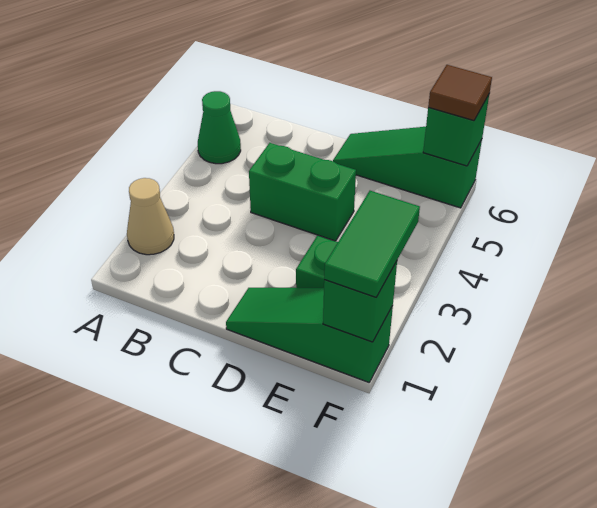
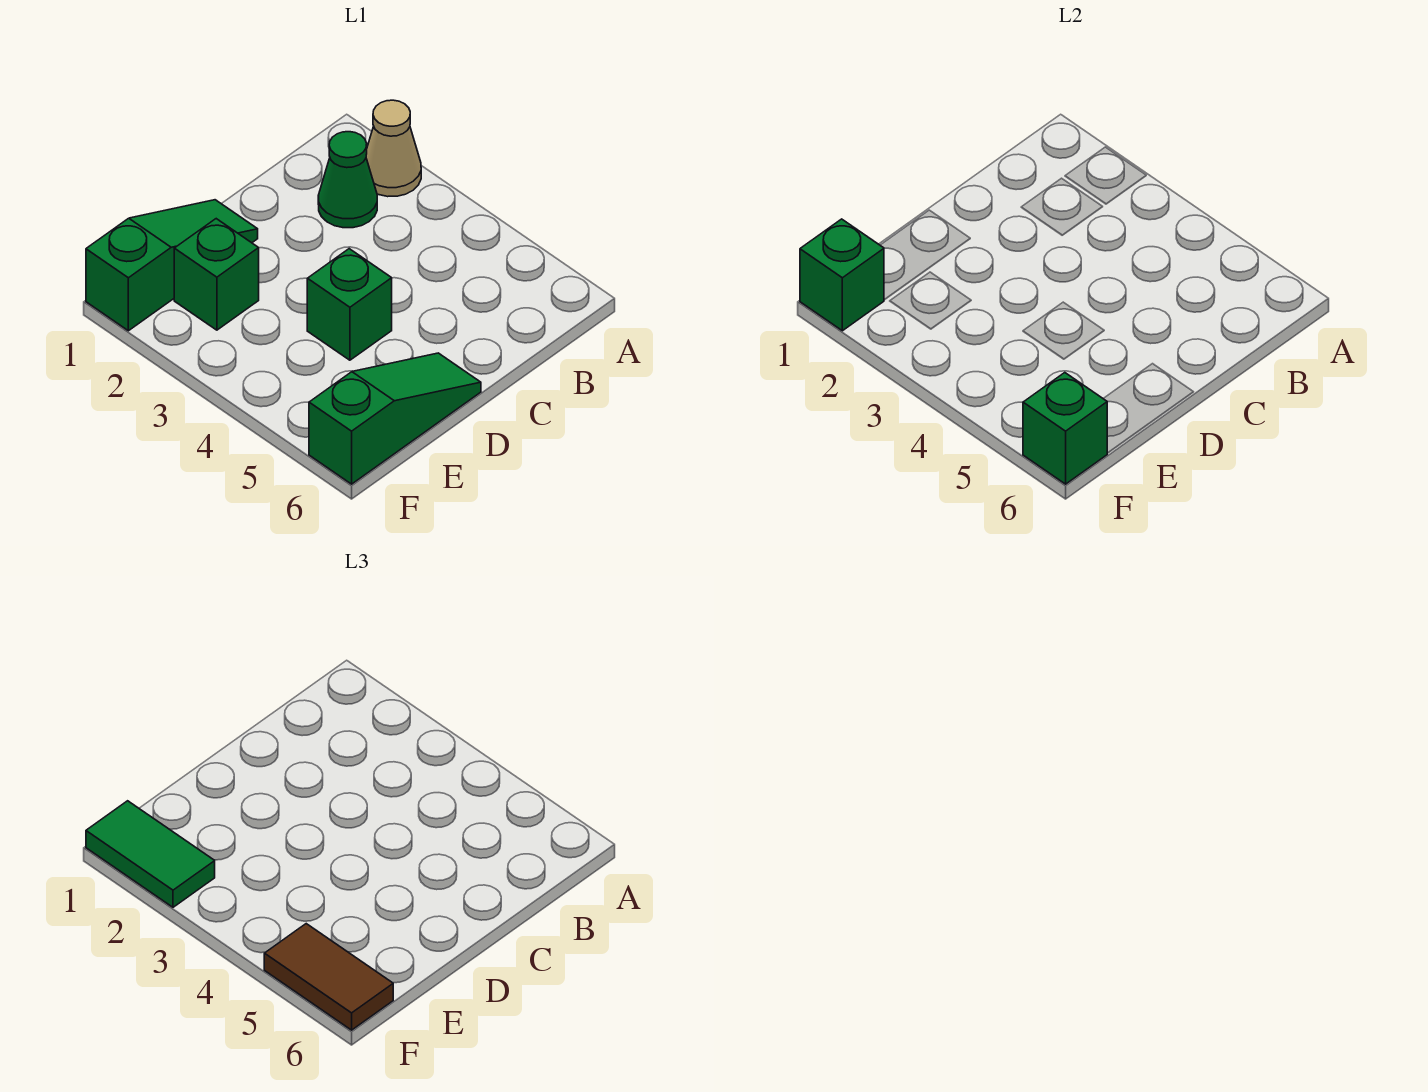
green cone A5 level 1 -> green cone B2 level 1
green brick C4:D4 level 1 -> green brick D4 level 1
brown tile F6 level 3 -> brown tile F5:F6 level 3

